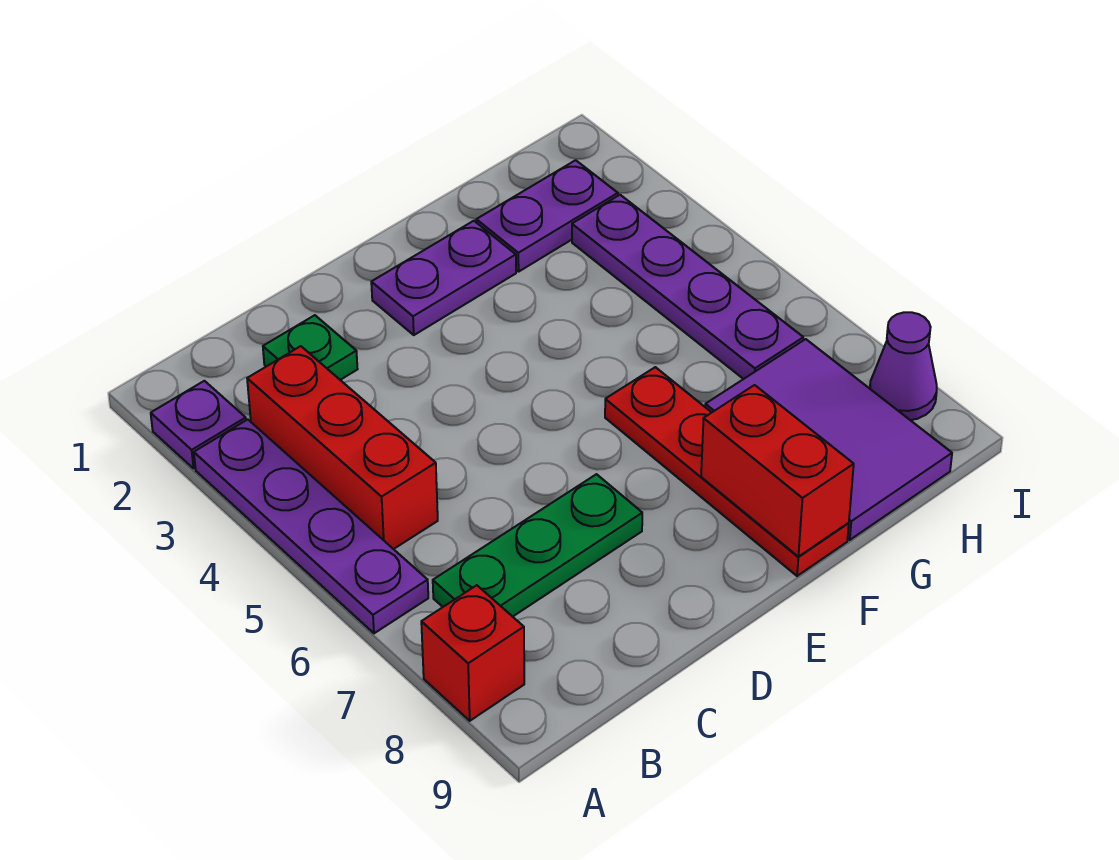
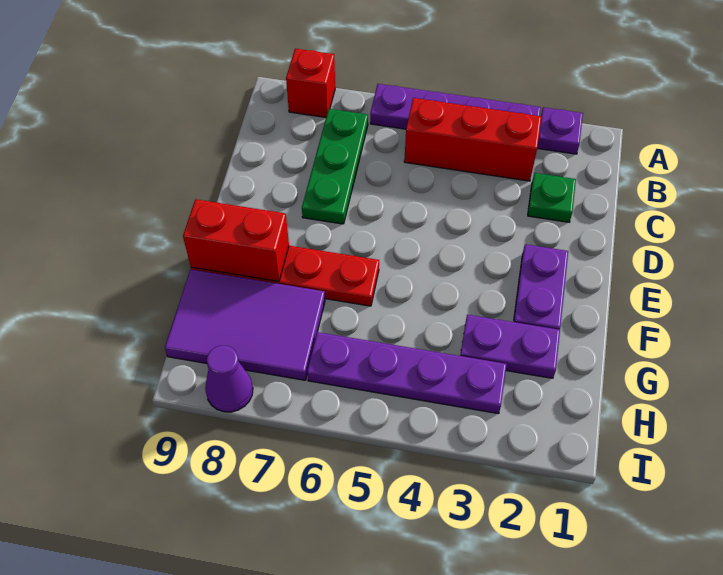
purple plate G2:H2 level 1 -> purple plate G2:G3 level 1

